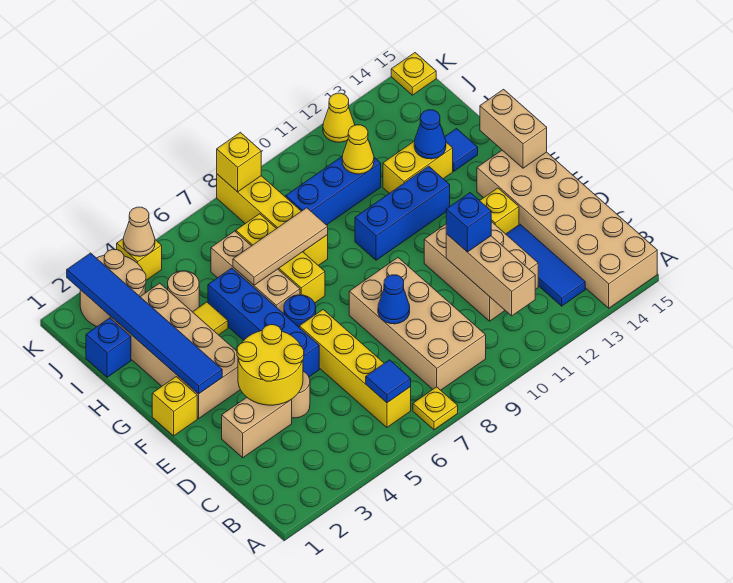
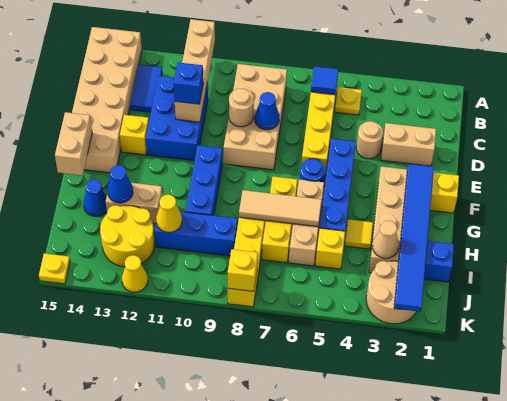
yellow plate A7 level 1 -> yellow plate B5 level 1
tan brick B11:D11 level 2 -> tan brick A11:D11 level 2
blue tile B13:D13 level 1 -> blue tile B13:C13 level 1
tan brick C11:E12 level 1 -> blue brick C11:E12 level 1
yellow round brick D3:E4 level 2 -> yellow round brick I12:J13 level 1
blue brick G10:G12 level 1 -> blue brick F10:H10 level 1
yellow brick H12:H13 level 1 -> tan brick H12:H13 level 1
blue tile H14 level 1 -> blue cone H14 level 1
tan round brick I4 level 1 -> tan round brick D9 level 2
yellow brick K4 level 1 -> yellow brick I5 level 1
tan cone K4 level 2 -> tan cone I3 level 2

